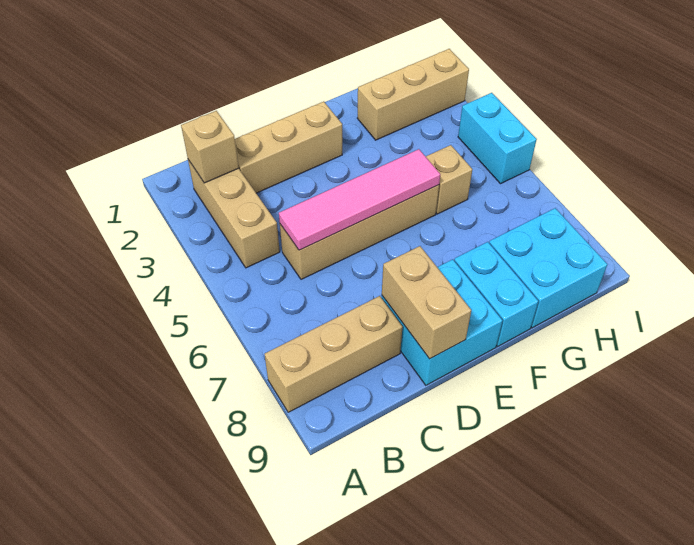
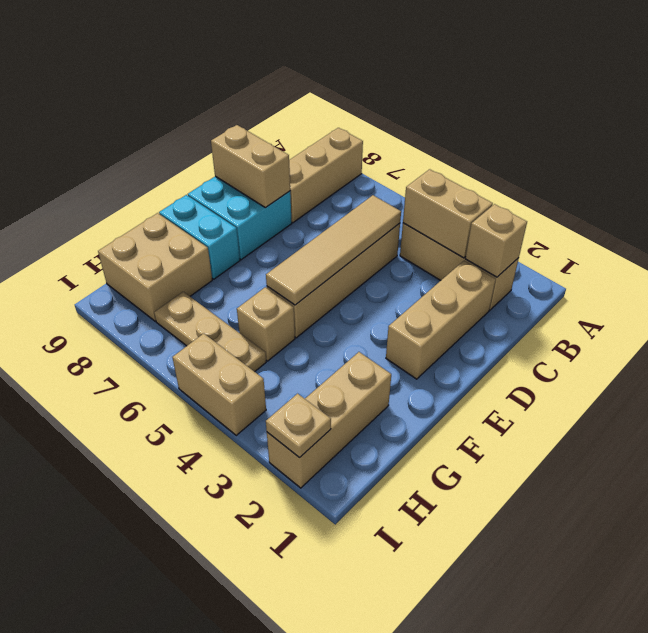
none -> tan brick B3:B4 level 2
pink tile C5:F5 level 2 -> tan tile C5:F5 level 2
cyan brick G8:H9 level 1 -> tan brick G8:H9 level 1
none -> tan plate H5:H7 level 1
none -> tan plate I2 level 2
cyan brick I4:I5 level 1 -> tan brick I4:I5 level 1

